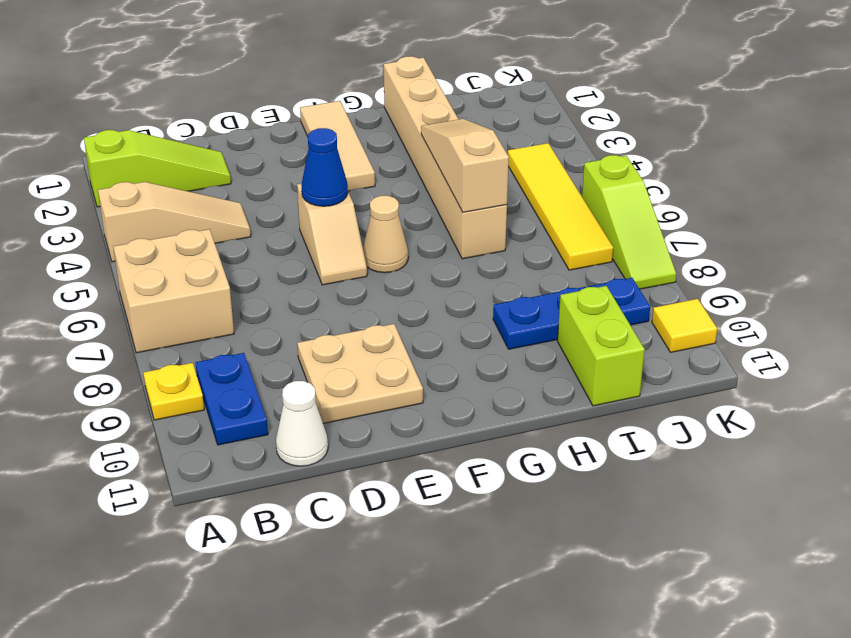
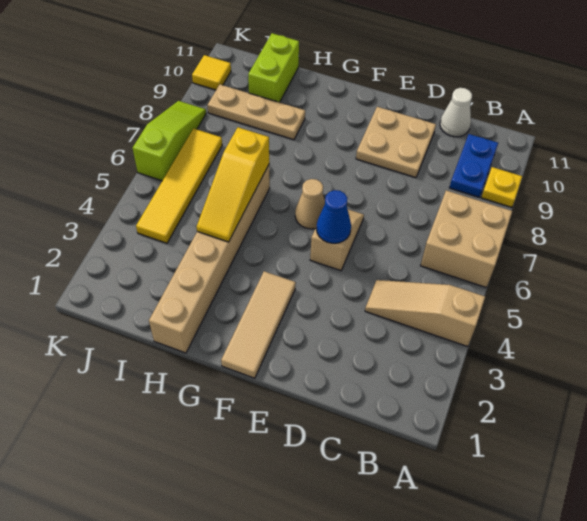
lime slope A2:C2 level 1 top A -> none
tan slope H4:H6 level 2 top 6 -> yellow slope H4:H6 level 2 top 6
blue plate H9:J9 level 1 -> tan plate H9:J9 level 1

